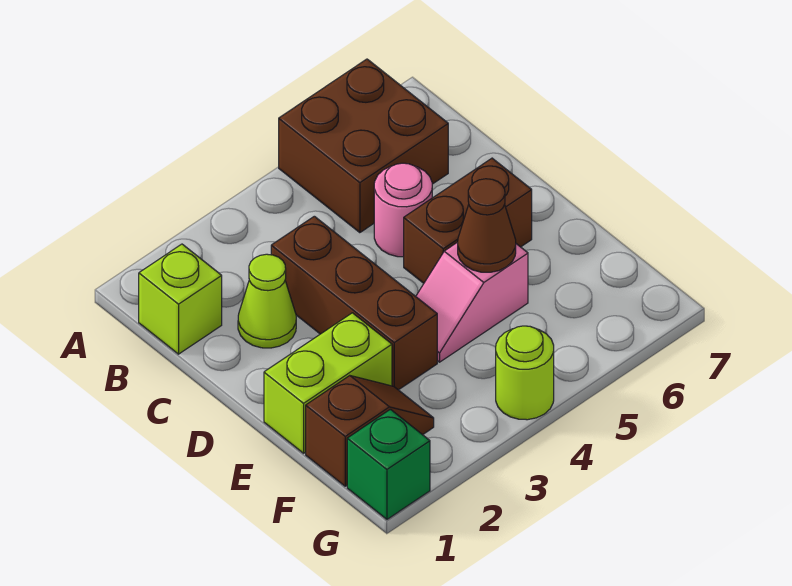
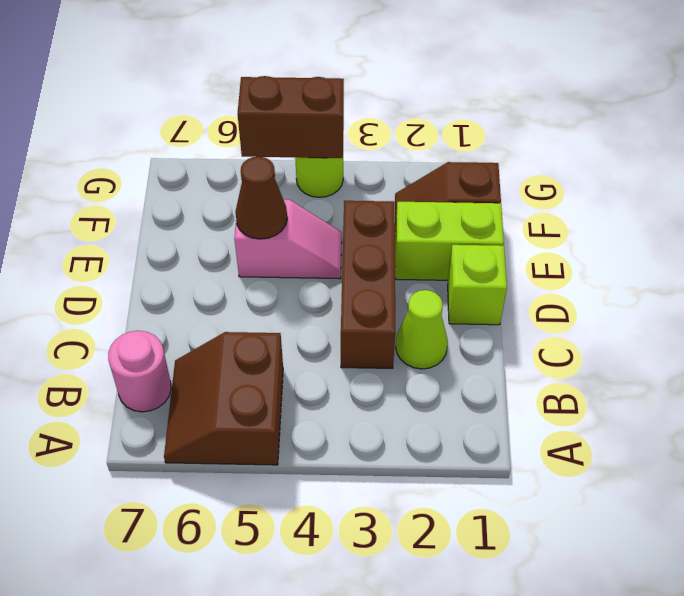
brown brick A5:B6 level 1 -> brown slope A5:B6 level 1 top 5
lime brick B1 level 1 -> lime brick D1 level 1
pink round brick C5 level 1 -> pink round brick B7 level 1
brown brick D5:D6 level 1 -> brown brick G4:G5 level 2
green brick G1 level 1 -> none

